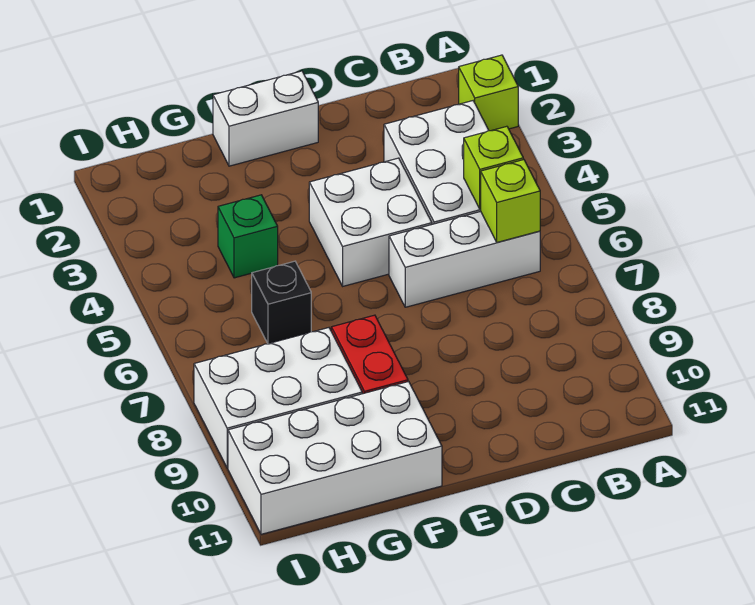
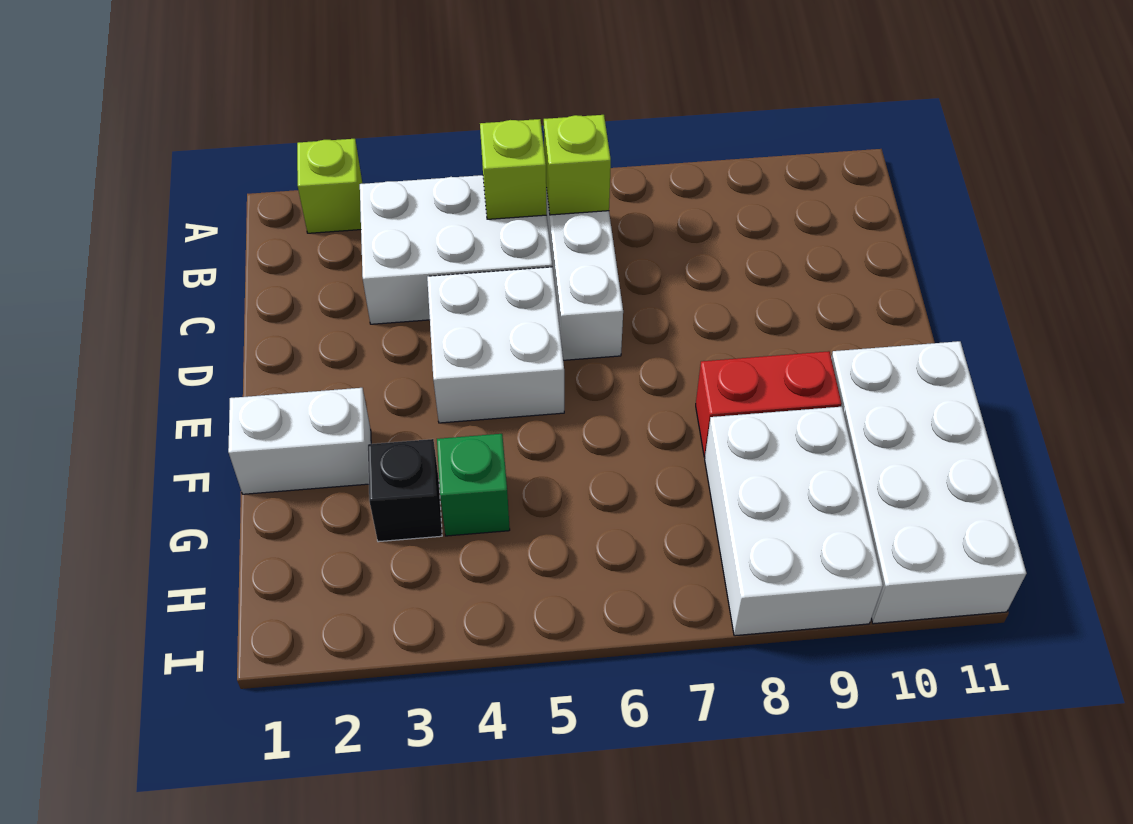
white brick E1:F1 level 1 -> white brick F1:F2 level 1
black brick G6 level 1 -> black brick G3 level 1

